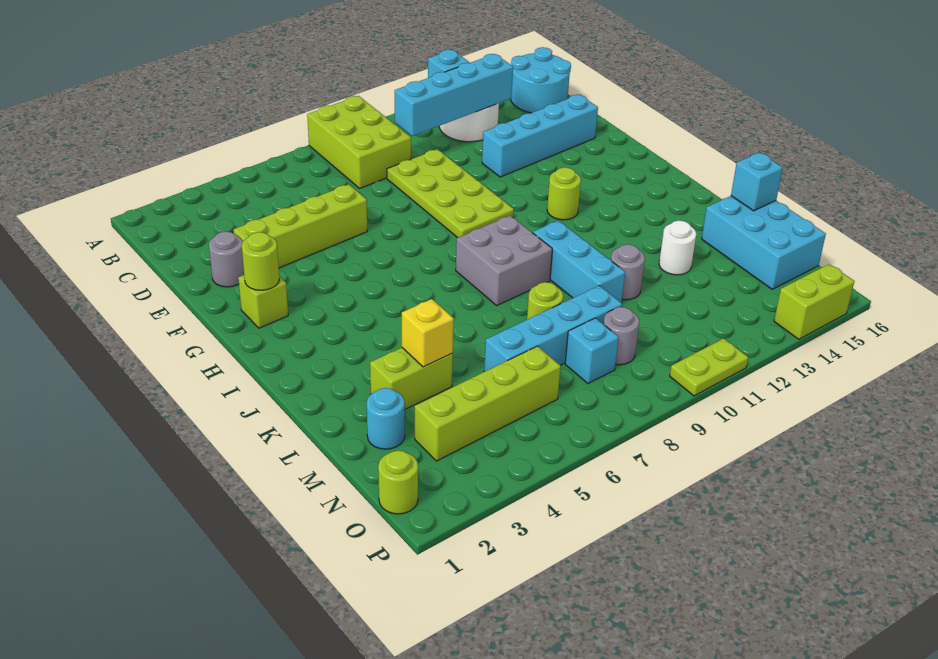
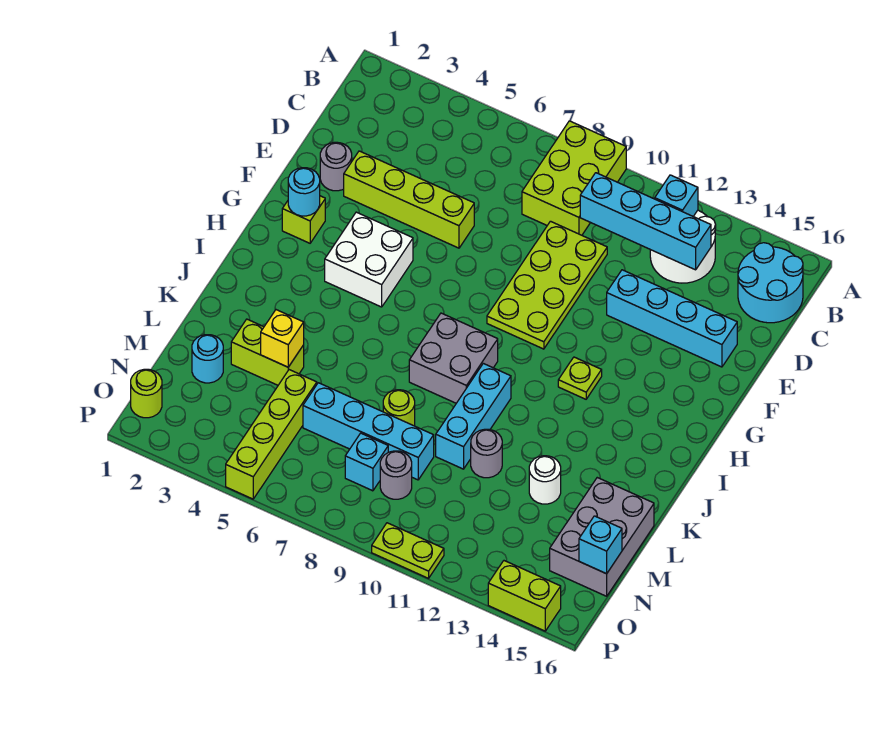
lime round brick G2 level 2 -> cyan round brick G2 level 2
none -> white brick G4:H5 level 1
lime round brick H12 level 1 -> lime plate H12 level 1
cyan brick L15:N16 level 1 -> grey brick L15:N16 level 1
cyan brick L16 level 2 -> cyan brick N16 level 2
lime brick N3:N6 level 1 -> lime brick M5:P5 level 1

